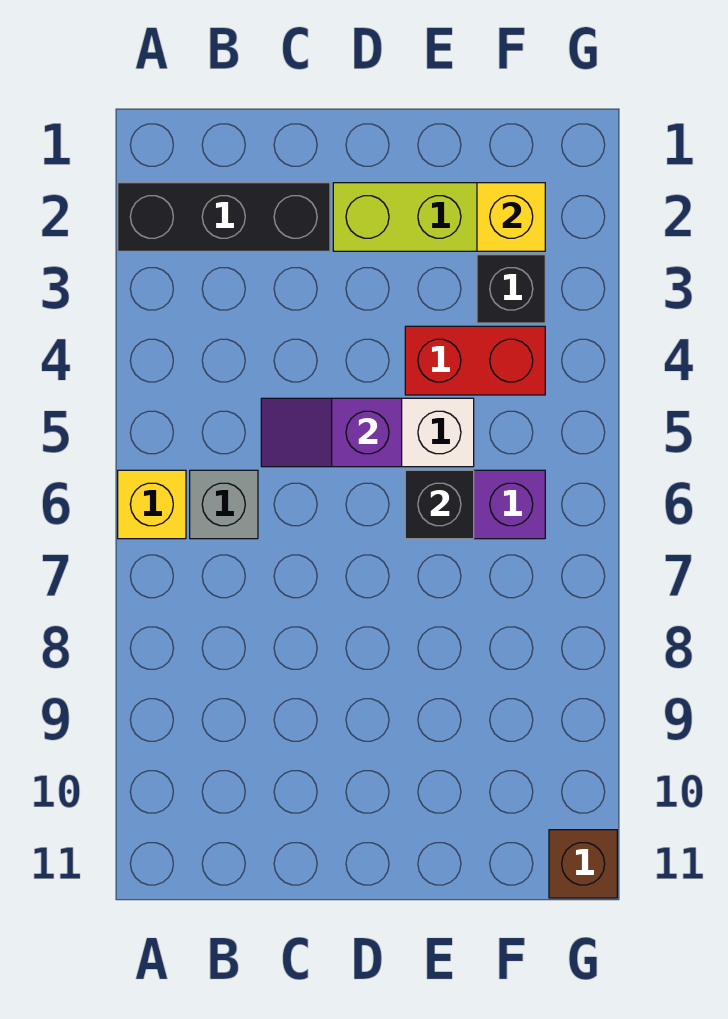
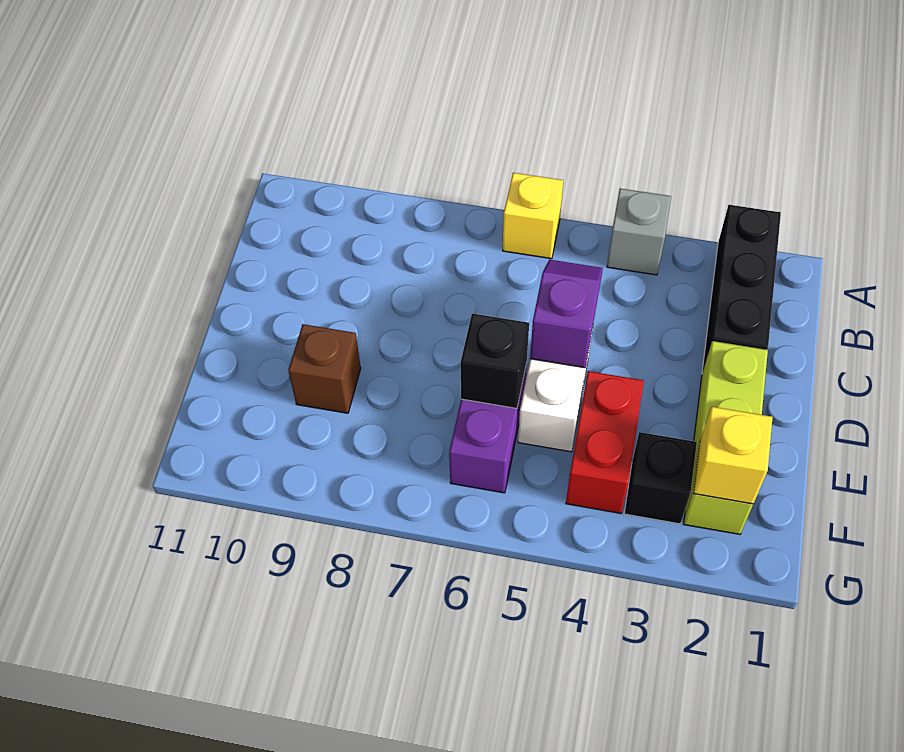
grey brick B6 level 1 -> grey brick A4 level 1
brown brick G11 level 1 -> brown brick E9 level 1

